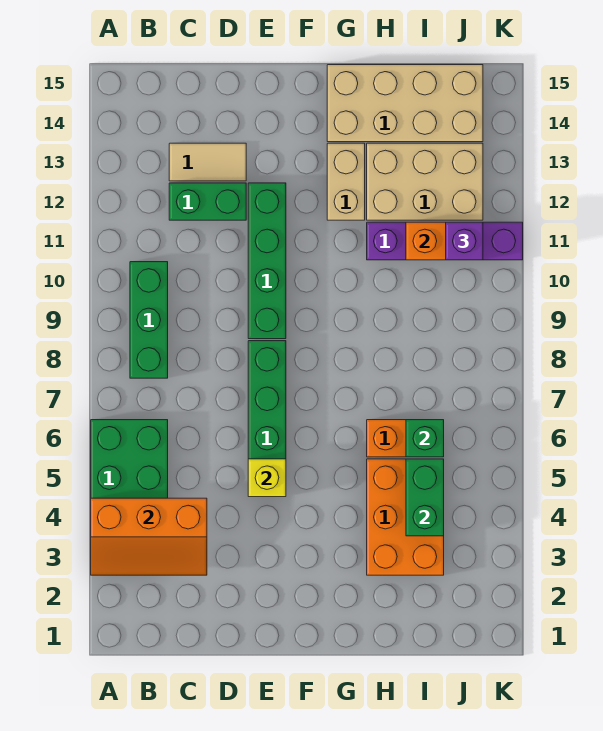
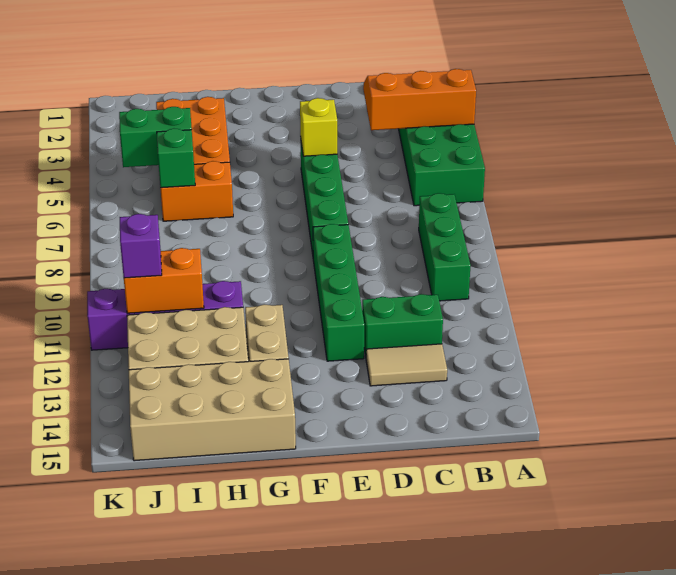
green brick I4:I5 level 2 -> green brick I5:J5 level 2

